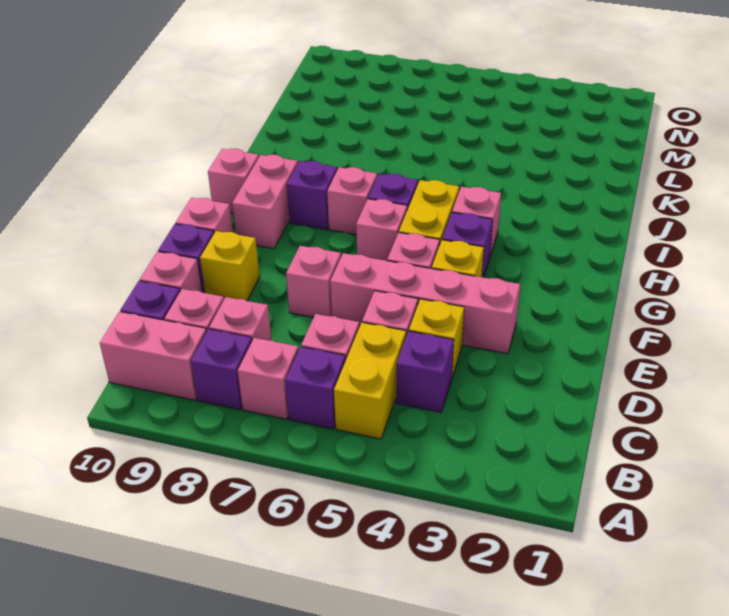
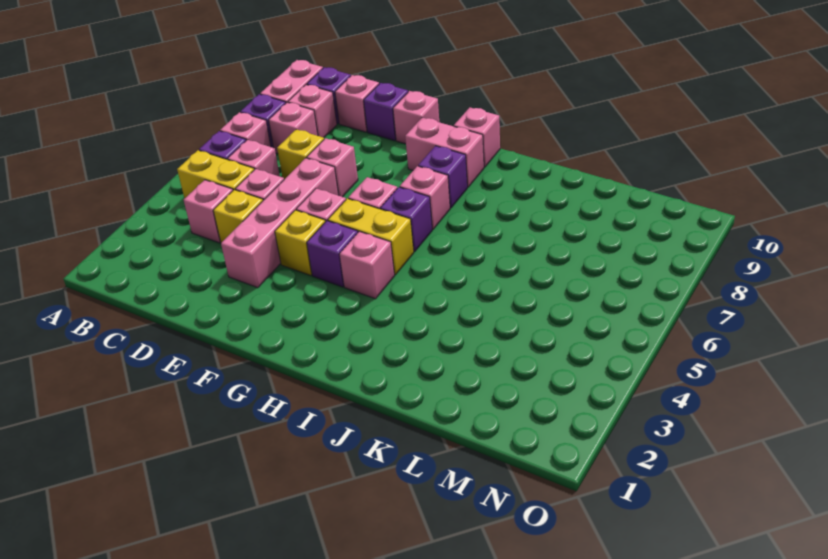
purple brick C4 level 1 -> pink brick C4 level 1
yellow brick E9 level 1 -> yellow brick D7 level 1

